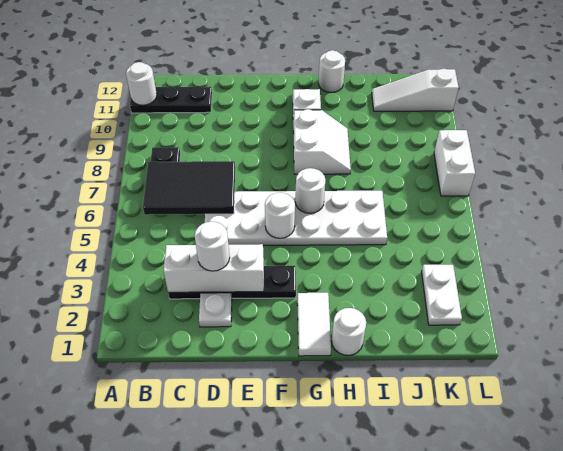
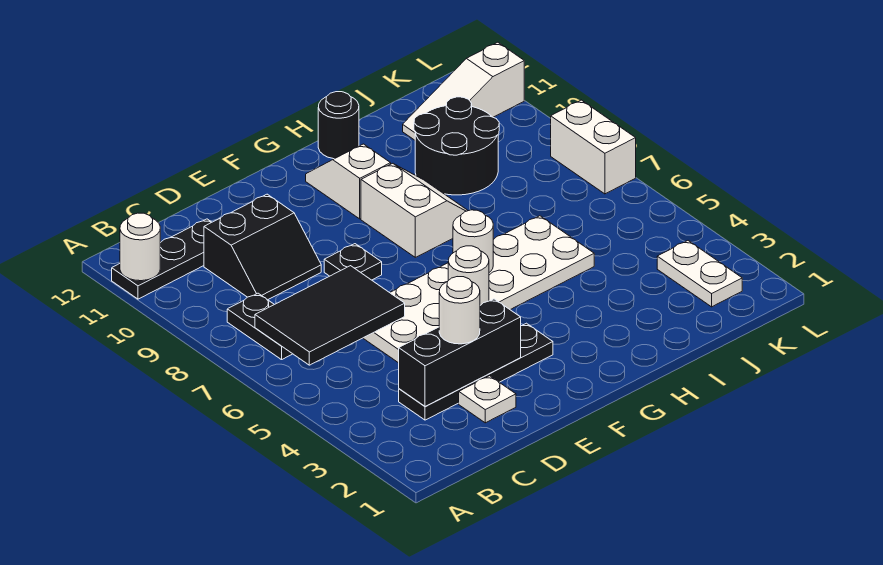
white brick C3:E3 level 2 -> black brick C3:E3 level 2
none -> black slope C9:D10 level 1 top 10
none -> black plate E8 level 1
white tile G1:G2 level 1 -> none
white round brick H1 level 1 -> none
white round brick H12 level 1 -> black round brick H12 level 1
none -> black round brick I9:J10 level 1

